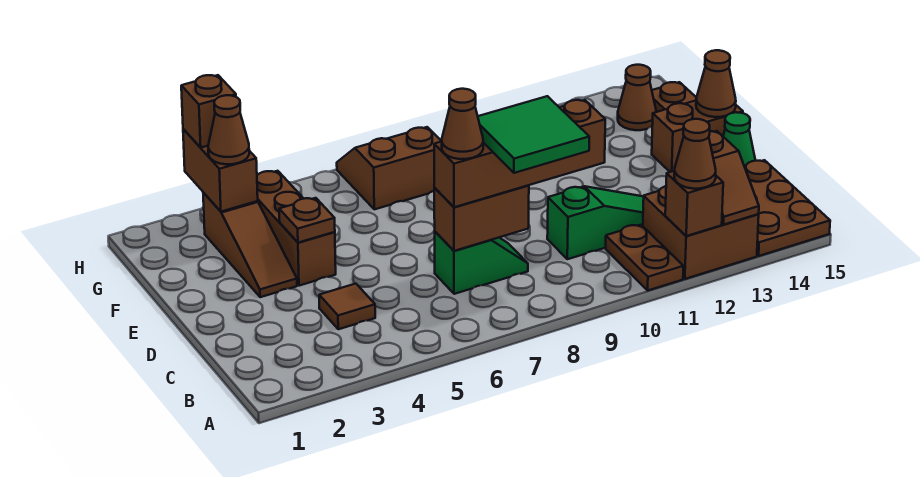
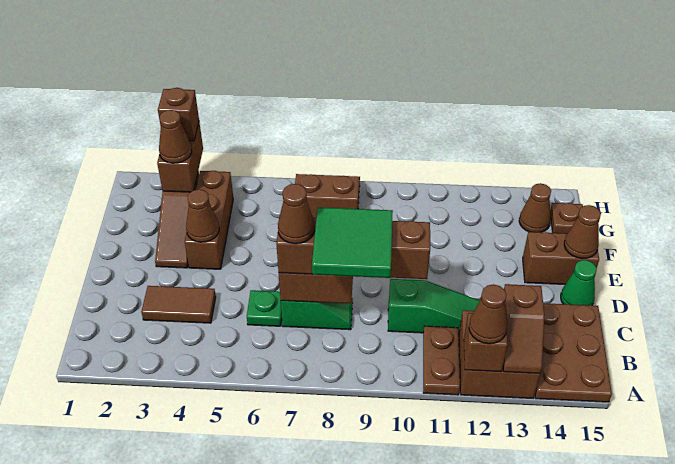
brown tile C4 level 1 -> brown tile C3:C4 level 1
none -> green plate C6 level 1
brown plate E4 level 2 -> brown cone E4 level 2

